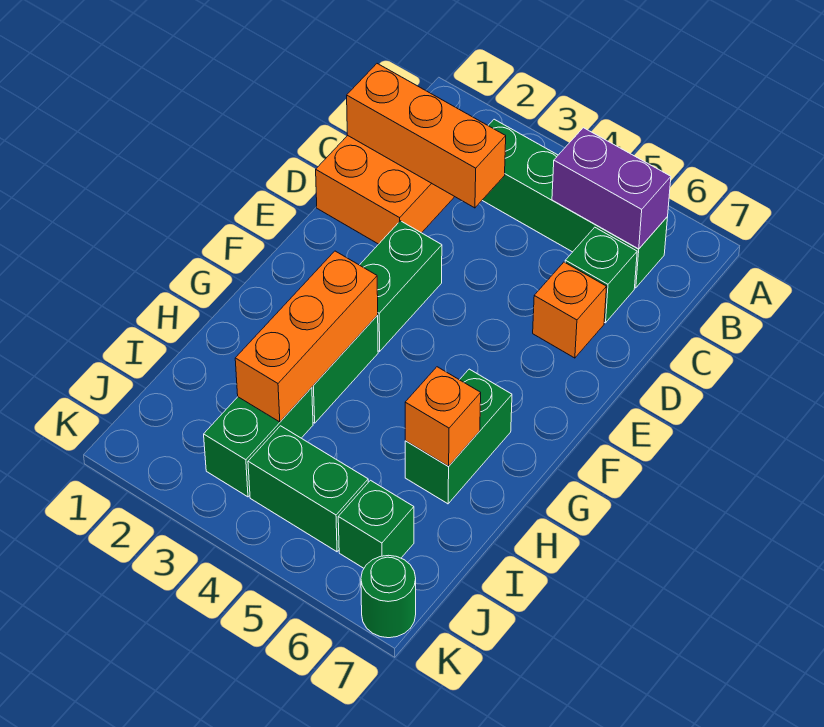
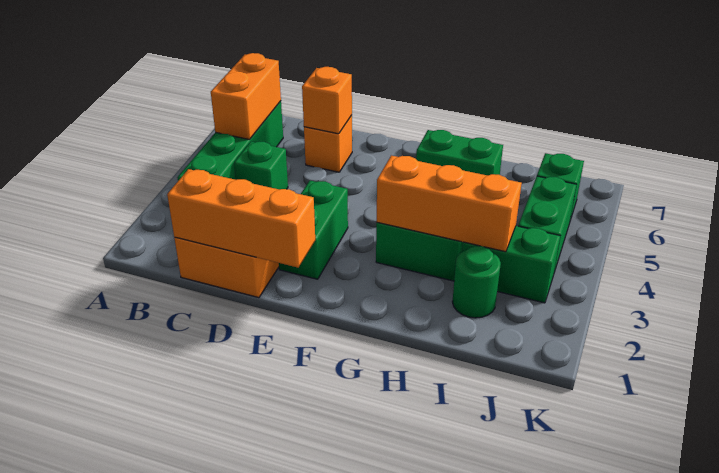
purple brick B5:B6 level 2 -> orange brick B5:B6 level 2
orange brick C1:C3 level 2 -> orange brick C1:E1 level 2
green brick C6 level 1 -> green brick C4 level 1
green brick E3:F3 level 1 -> green brick E2:E3 level 1
orange brick H6 level 2 -> orange brick D6 level 2
green round brick K7 level 1 -> green round brick I2 level 1

